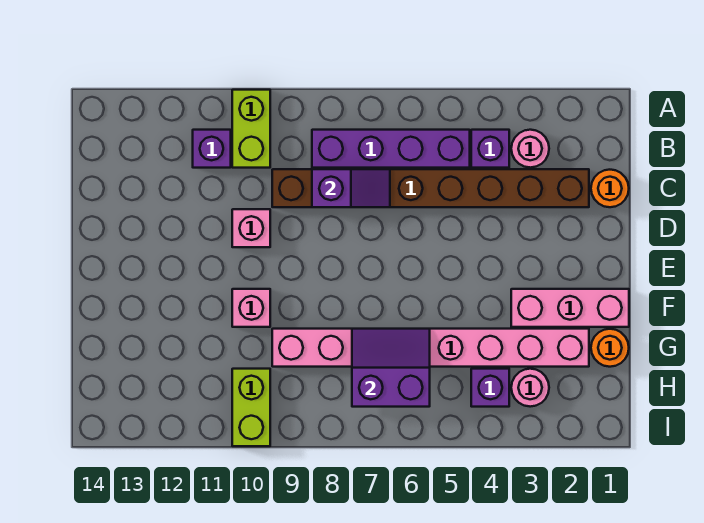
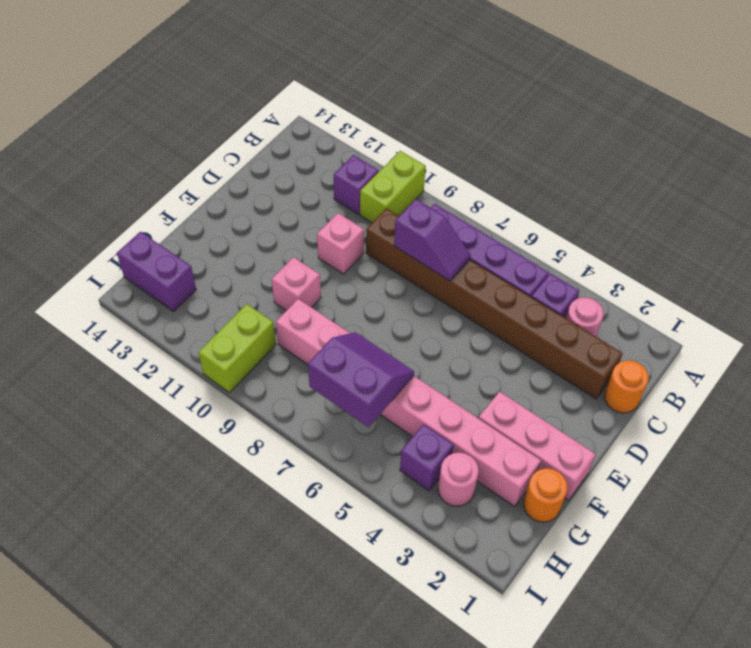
none -> purple brick H13:H14 level 1

